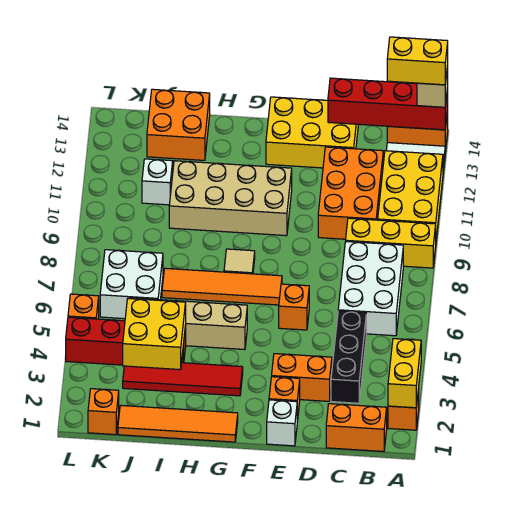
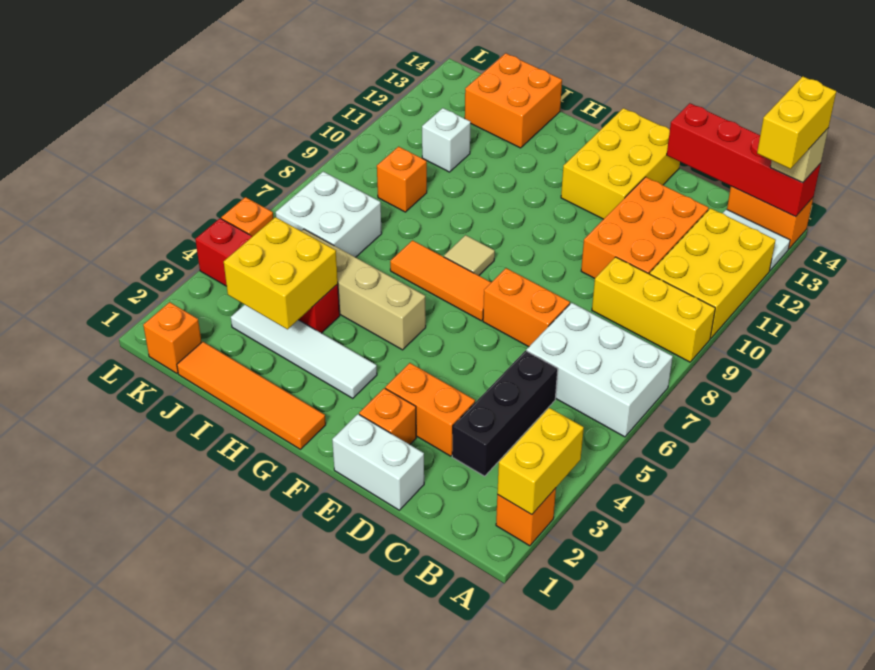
yellow brick A14:B14 level 4 -> yellow brick A13:A14 level 4
orange brick B1:C1 level 1 -> orange brick D7:E7 level 1
white brick B6:C8 level 1 -> white brick A6:C7 level 1
yellow brick D13:F14 level 1 -> yellow brick E12:F14 level 1
white brick E1 level 1 -> white brick D1:E1 level 1
orange brick E6 level 1 -> orange brick J9 level 1
orange tile F7:I7 level 1 -> orange tile F7:H7 level 1
tan brick F10:I11 level 1 -> none
red tile G3:J3 level 1 -> white tile G3:J3 level 1

